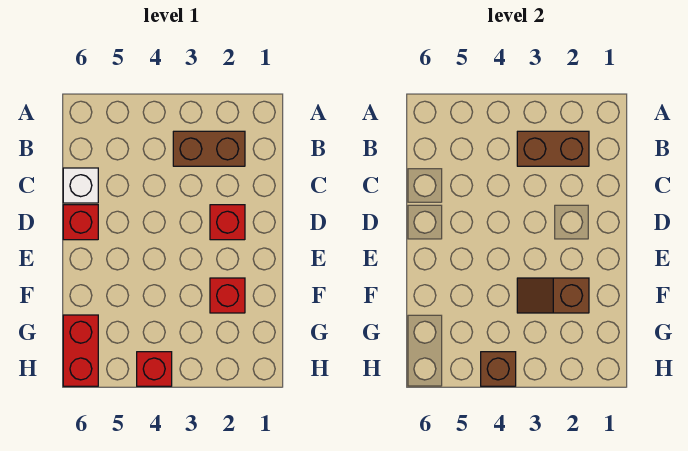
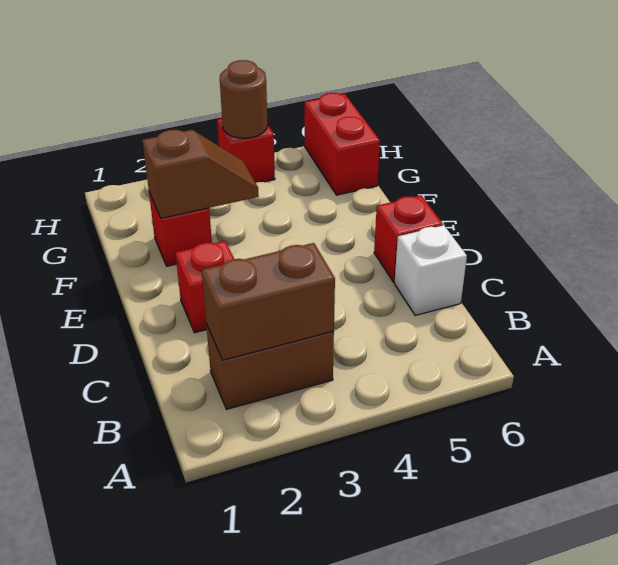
brown brick H4 level 2 -> brown round brick H4 level 2

